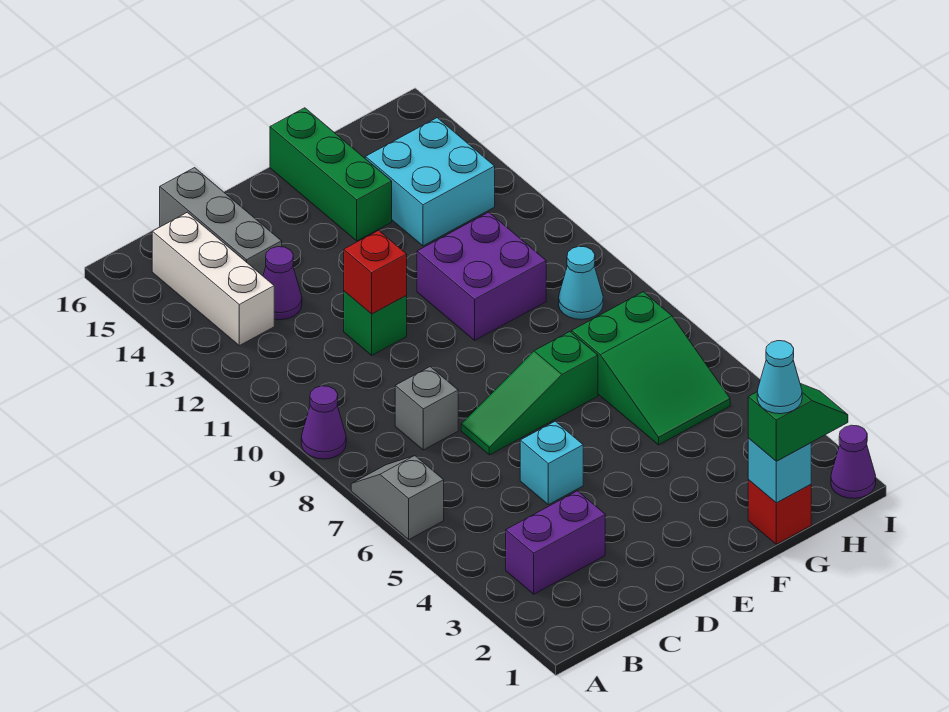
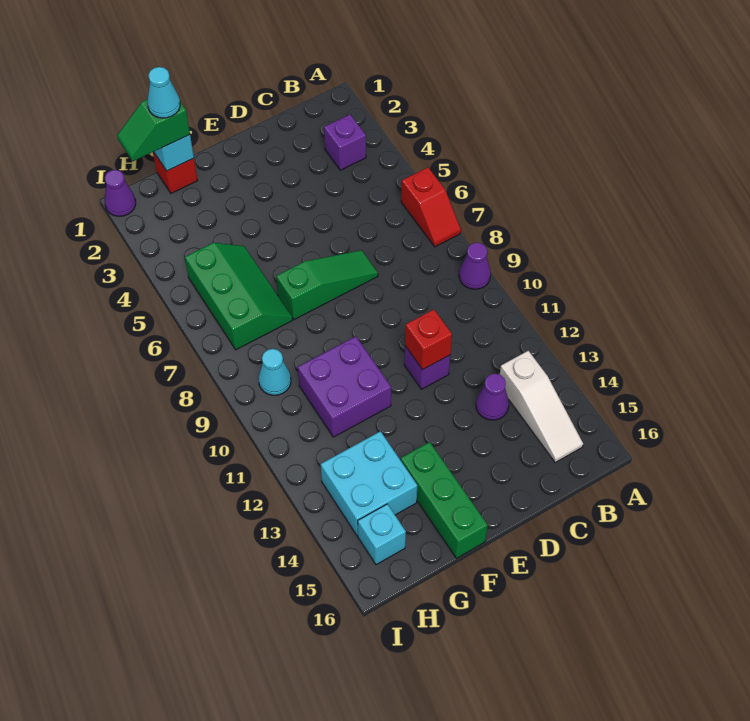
grey slope A6:A7 level 1 top 6 -> red slope A6:A7 level 1 top 6
purple brick B3:C3 level 1 -> purple brick B3 level 1
white brick B13:B15 level 1 -> white slope B13:B15 level 1 top 13
grey brick C8 level 1 -> none
grey brick C14:C16 level 1 -> none
cyan brick D5 level 1 -> cyan brick H15 level 1
green brick D11 level 1 -> purple brick D11 level 1
green slope G5:H7 level 1 top 7 -> green slope G5:H7 level 1 top H

